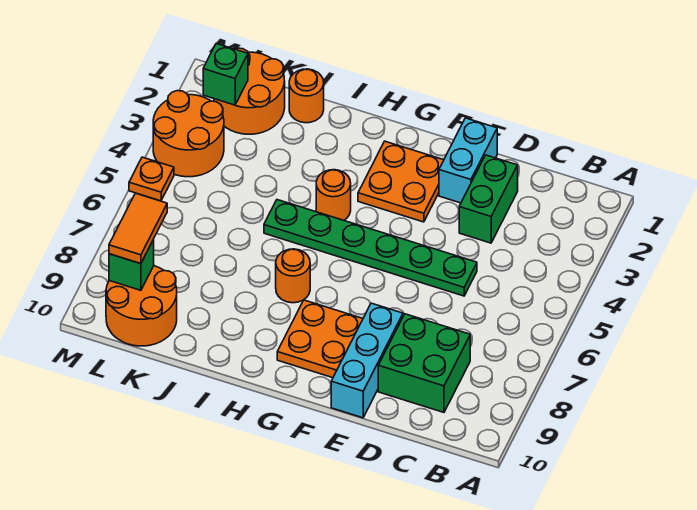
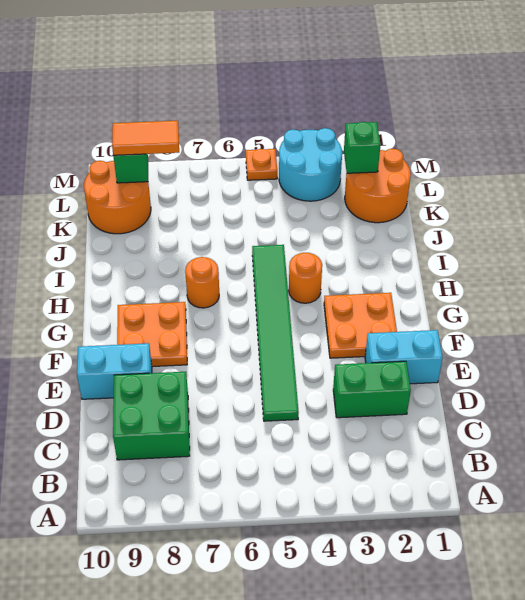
green plate D5:I5 level 1 -> green tile D5:I5 level 1
cyan brick E8:E10 level 1 -> cyan brick E9:E10 level 1
orange round brick J1 level 1 -> none
orange round brick L3:M4 level 1 -> cyan round brick L3:M4 level 1

